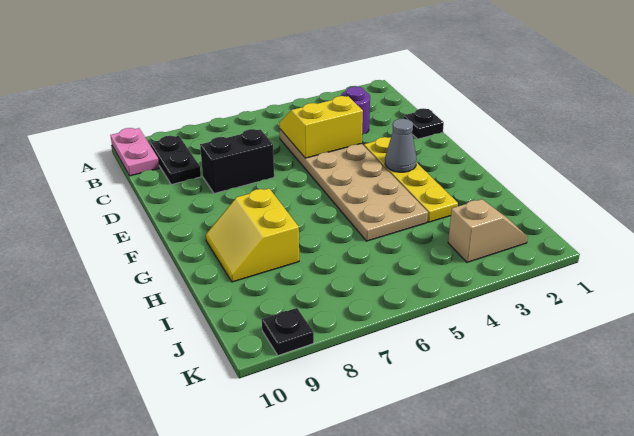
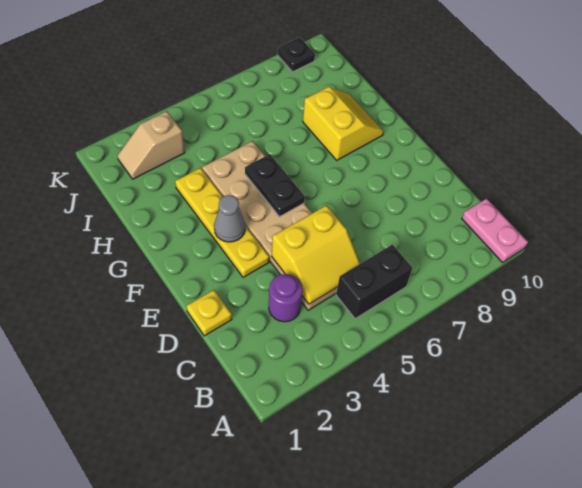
black plate B9:C9 level 1 -> black plate F5:G5 level 2
black plate D1 level 1 -> yellow plate D1 level 1
black brick D7:D8 level 1 -> black brick B5:B6 level 1

